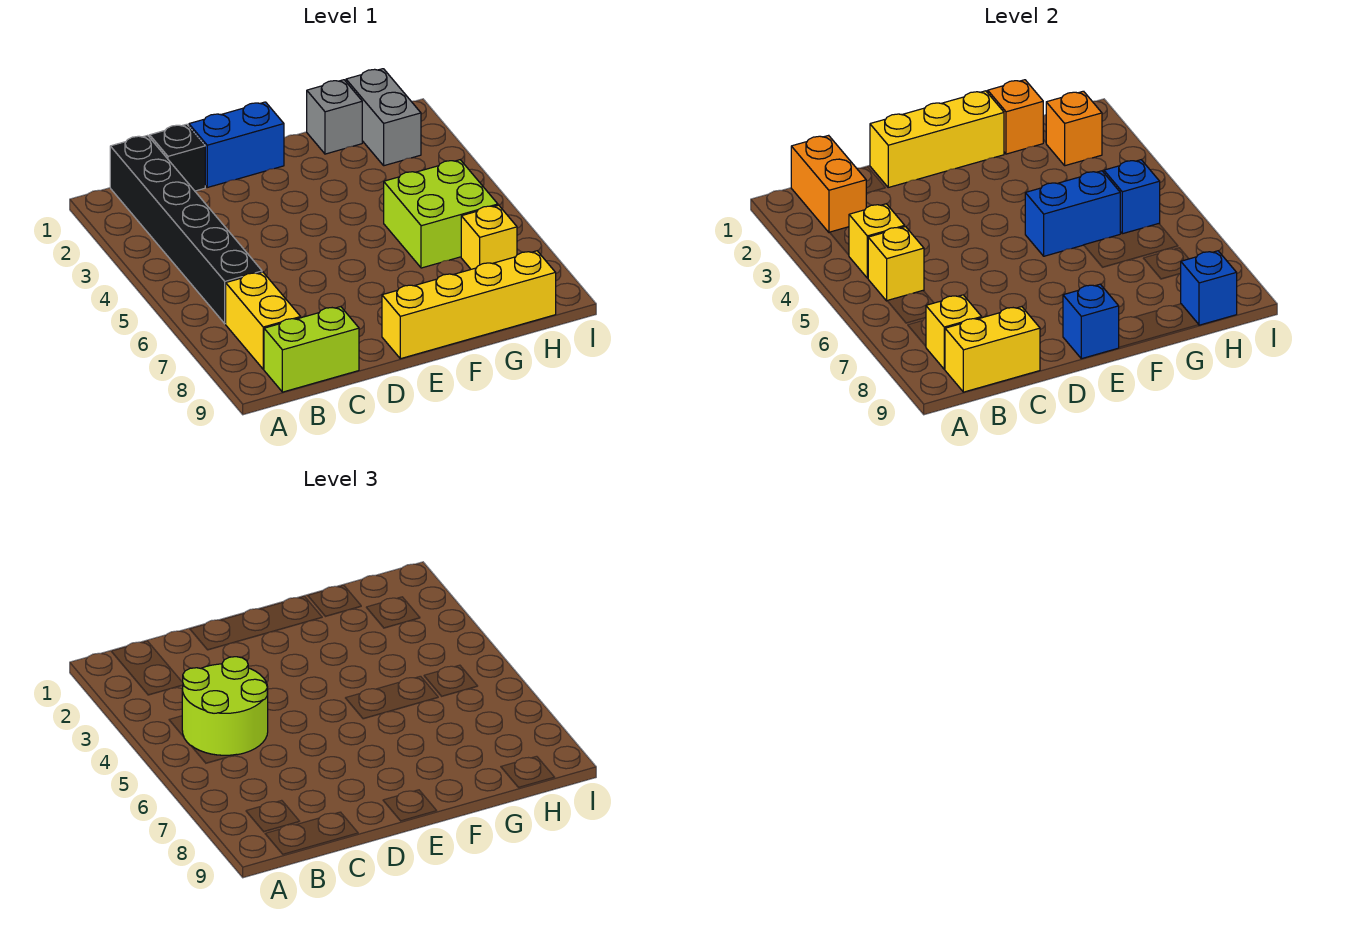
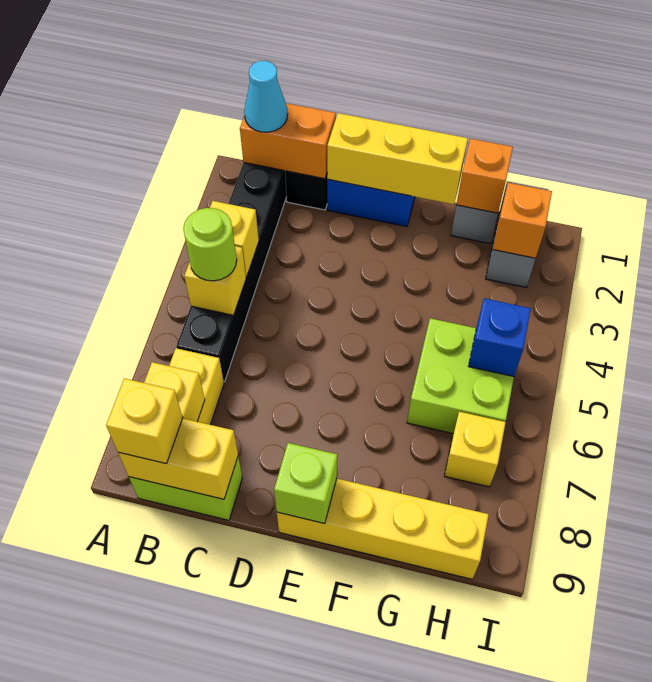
orange brick B1:B2 level 2 -> orange brick B1:C1 level 2
none -> cyan cone B1 level 3
lime round brick B4:C5 level 3 -> lime round brick B5 level 3
none -> yellow brick B9 level 3
blue brick E9 level 2 -> lime brick E9 level 2
blue brick F5:G5 level 2 -> none
blue brick H9 level 2 -> none

